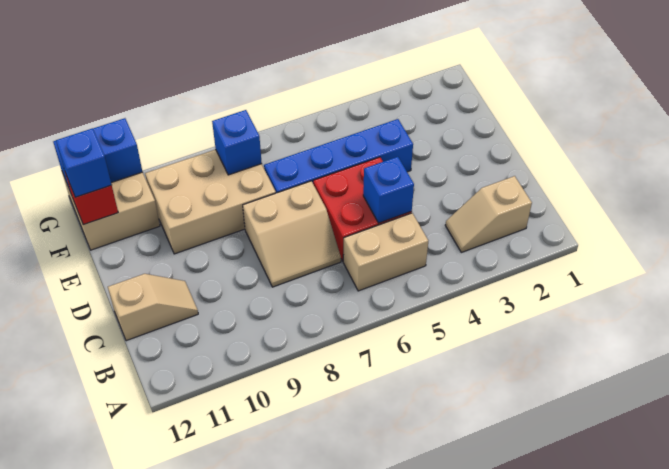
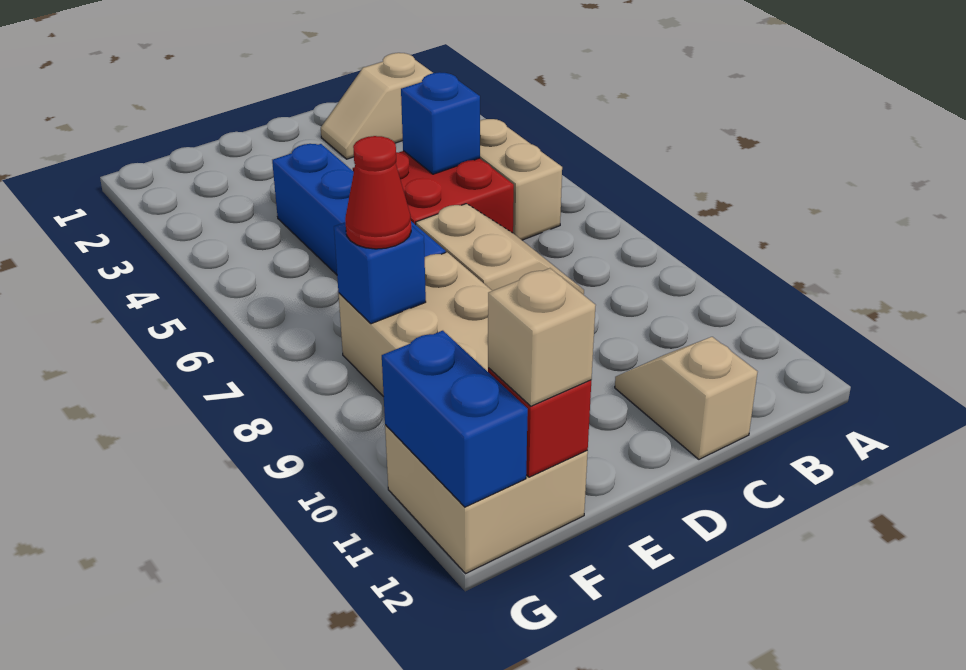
tan slope B2:B3 level 1 top 2 -> tan slope B2:C2 level 1 top B
none -> red cone F8 level 3
blue brick F12 level 3 -> tan brick F12 level 3

